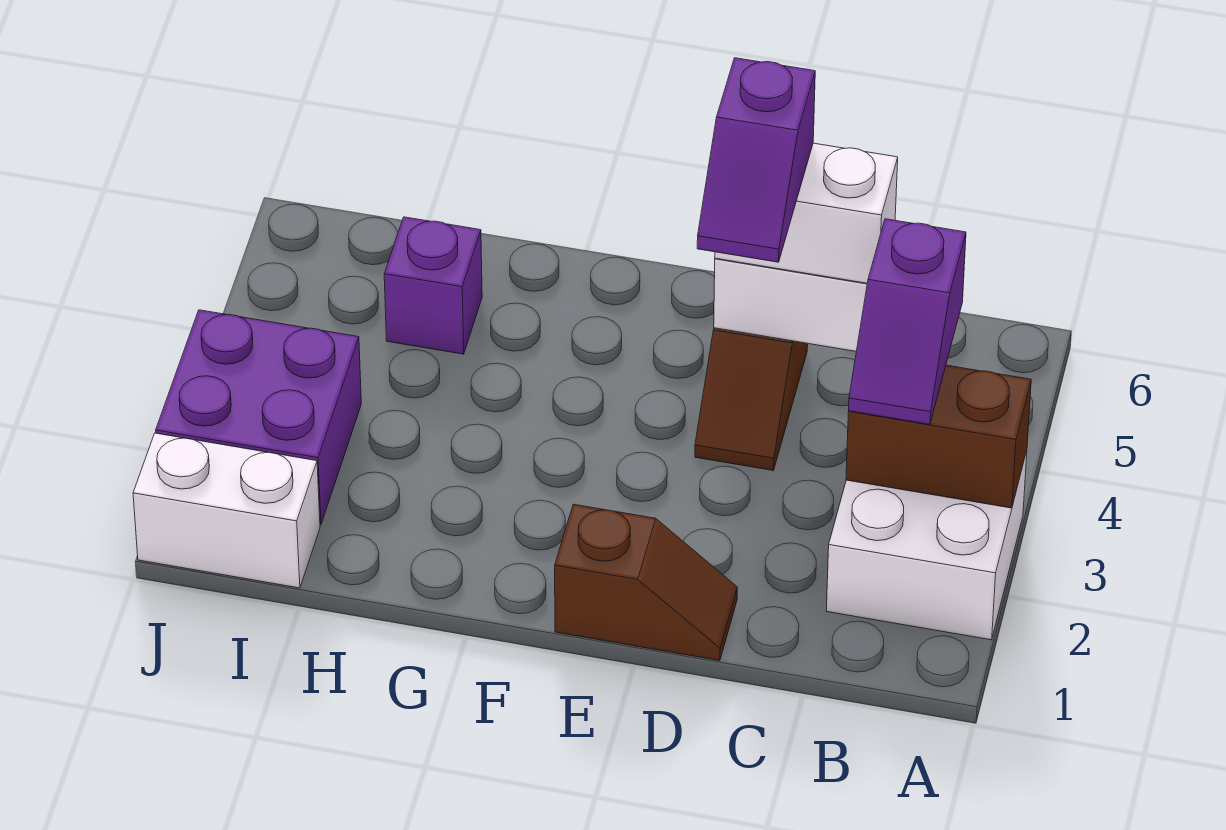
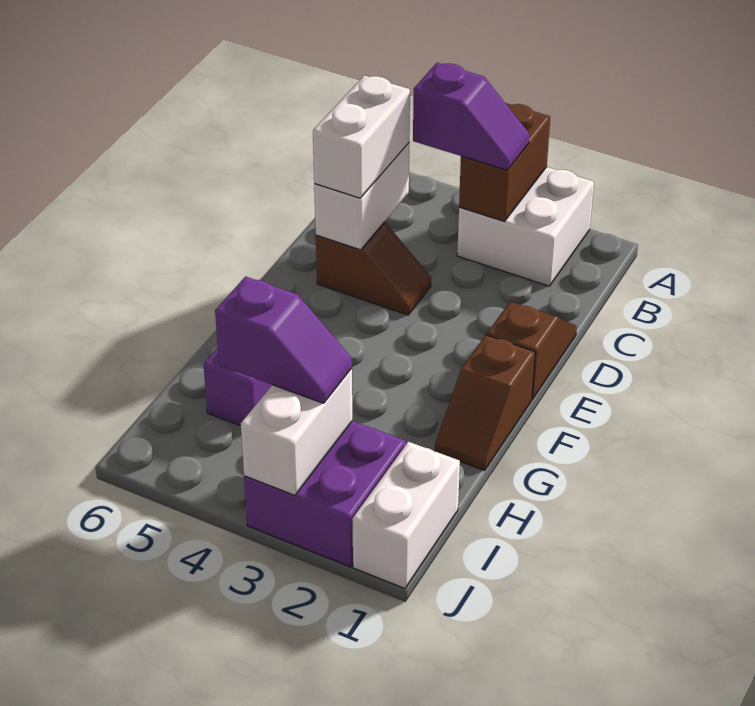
purple slope D4:D5 level 4 top 5 -> purple slope I3:I4 level 3 top 4
none -> brown slope F1:G1 level 1 top F
none -> white brick I3:J3 level 2

